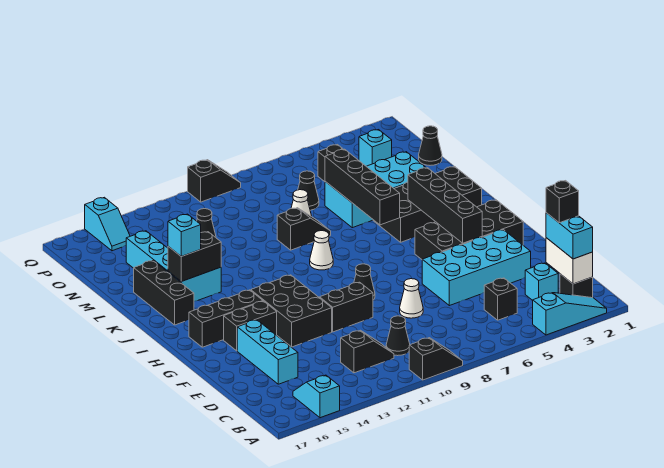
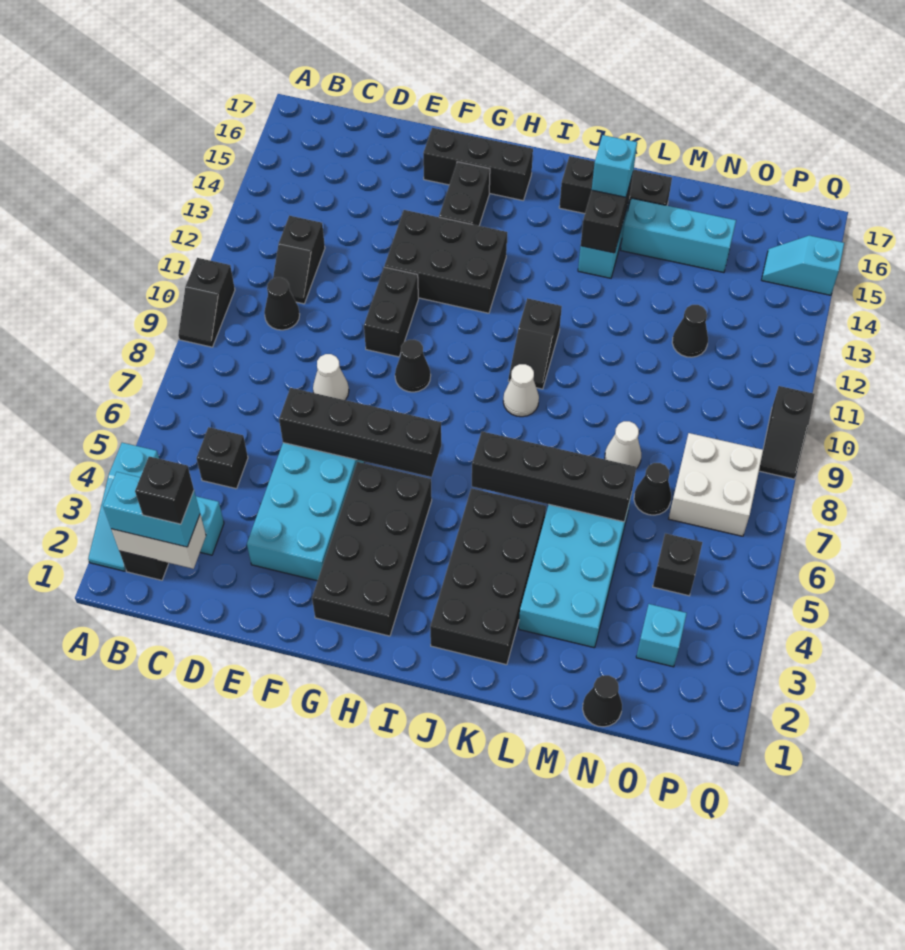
cyan slope A15:B15 level 1 top A -> none
cyan brick D15:F15 level 1 -> none
black brick G4:J4 level 2 -> black brick E6:H6 level 2
black brick H14:H16 level 1 -> black brick F16:H16 level 1
black slope L8:L9 level 1 top 9 -> black slope J10:J11 level 1 top 11
none -> white brick O7:P8 level 1

